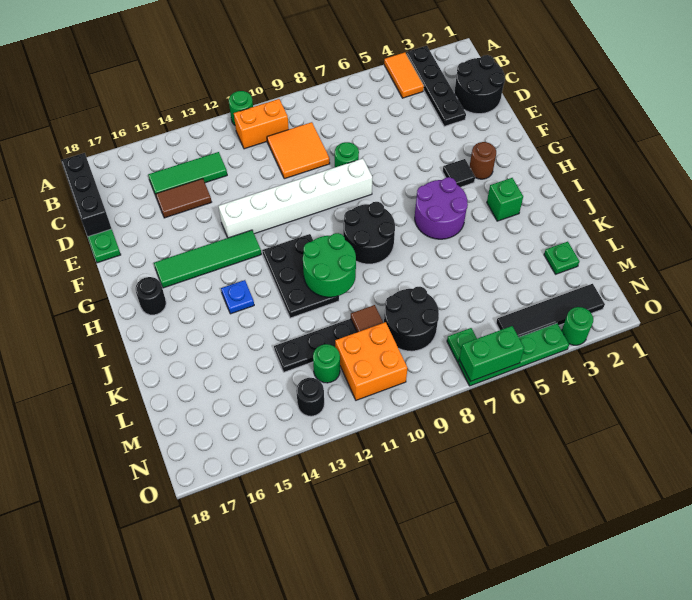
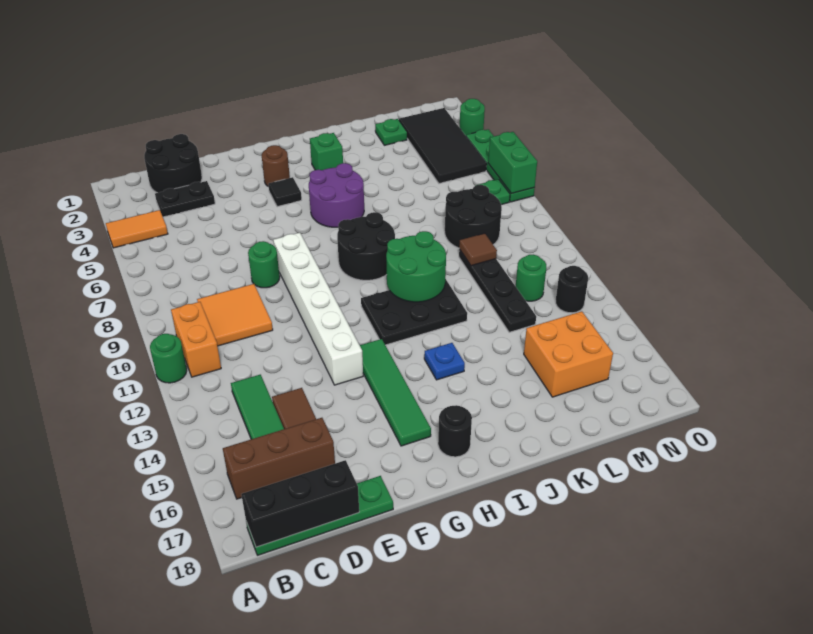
black plate A3:D3 level 1 -> black plate C3:D3 level 1
none -> brown brick B16:D16 level 1
orange brick M10:N11 level 1 -> orange brick L15:M16 level 1
black tile N2:N5 level 1 -> black tile M2:N5 level 1

